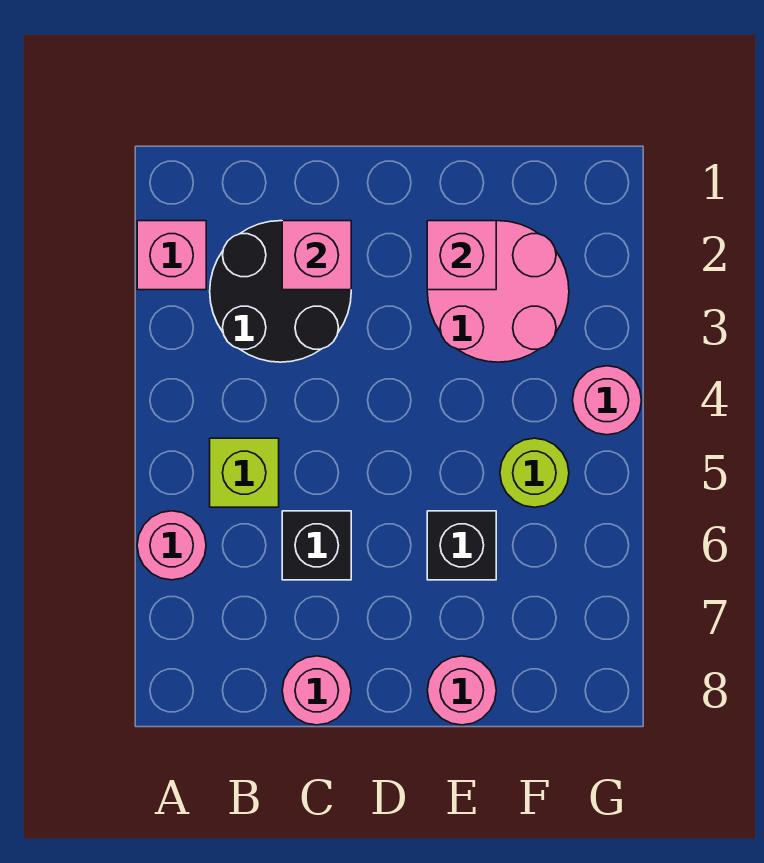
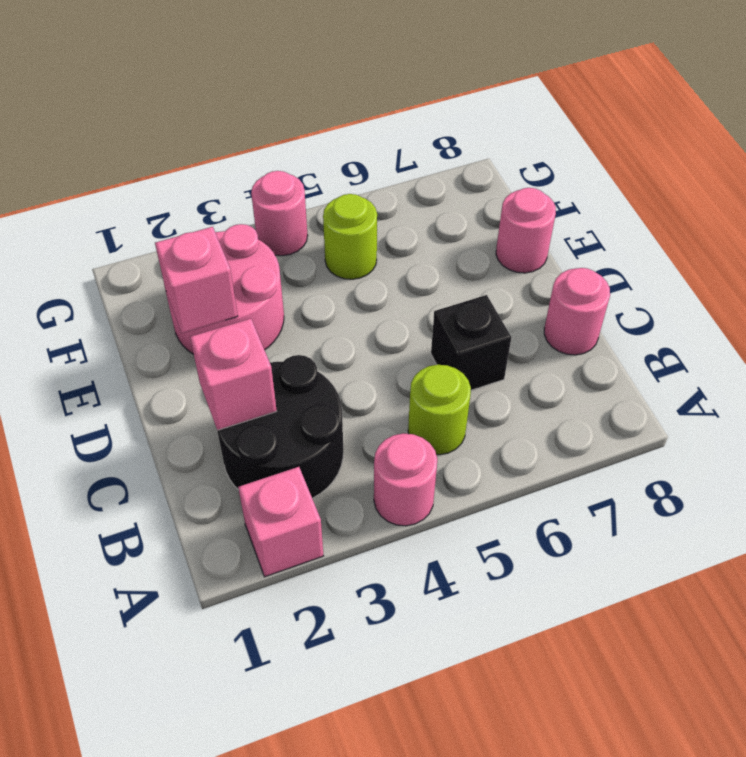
pink round brick A6 level 1 -> pink round brick A4 level 1
lime brick B5 level 1 -> lime round brick B5 level 1
black brick E6 level 1 -> none

